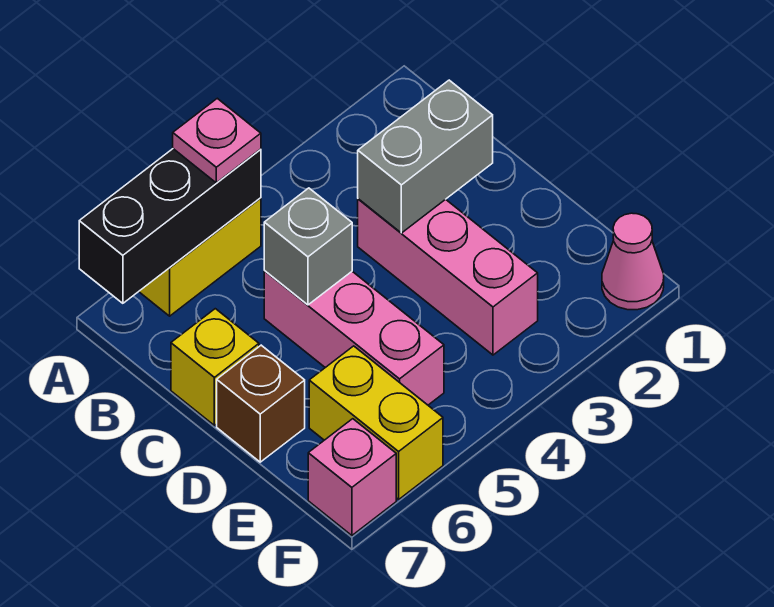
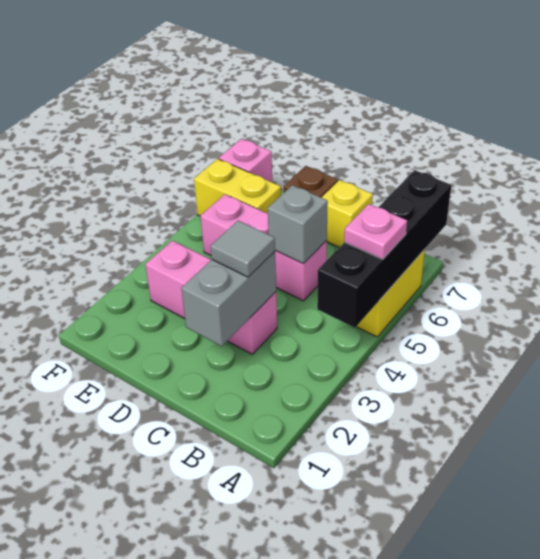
black brick A5:A7 level 2 -> black brick A4:A7 level 2
none -> grey tile C3 level 3
pink cone F1 level 1 -> none

